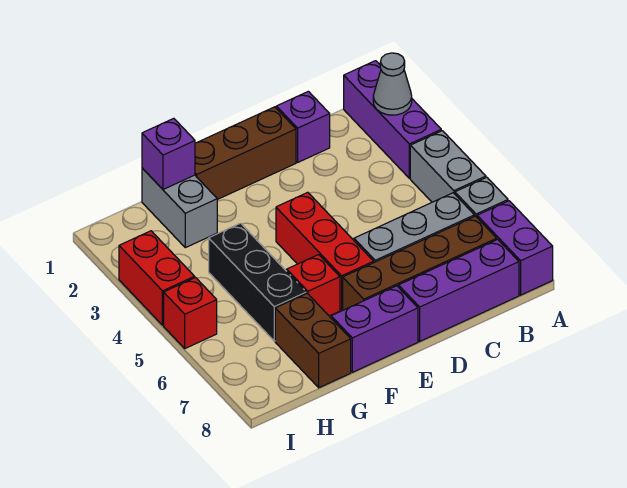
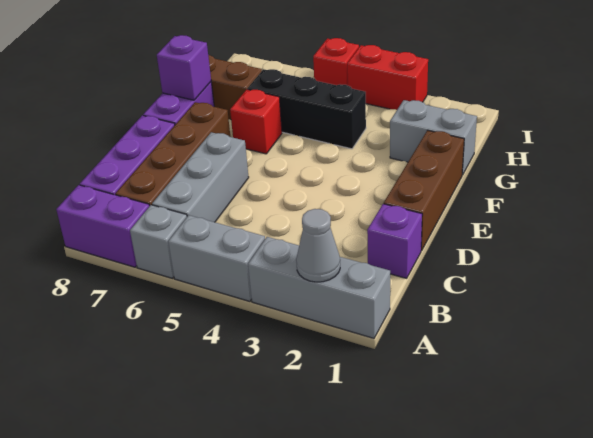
purple brick A1:A3 level 1 -> grey brick A1:A3 level 1
red brick E4:E6 level 1 -> none
purple brick G1 level 2 -> purple brick F8 level 2

